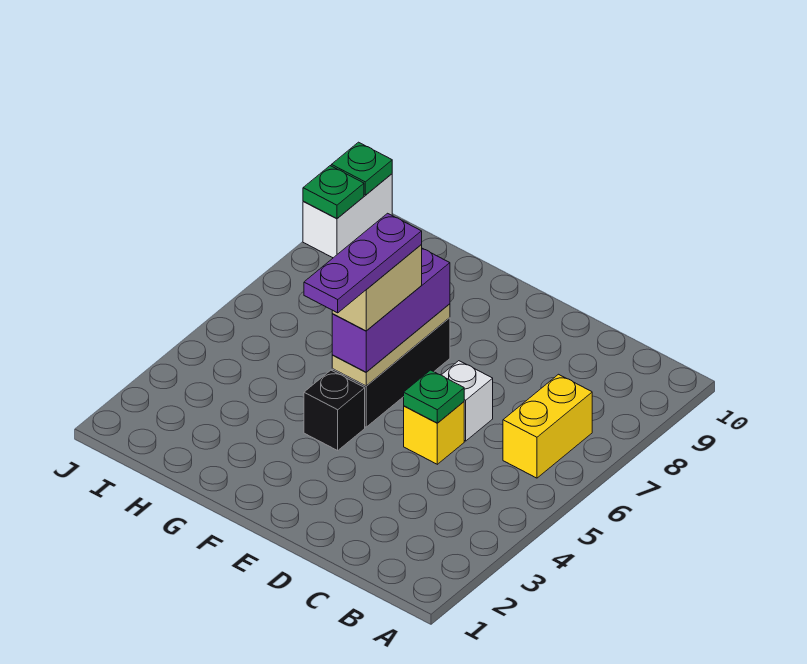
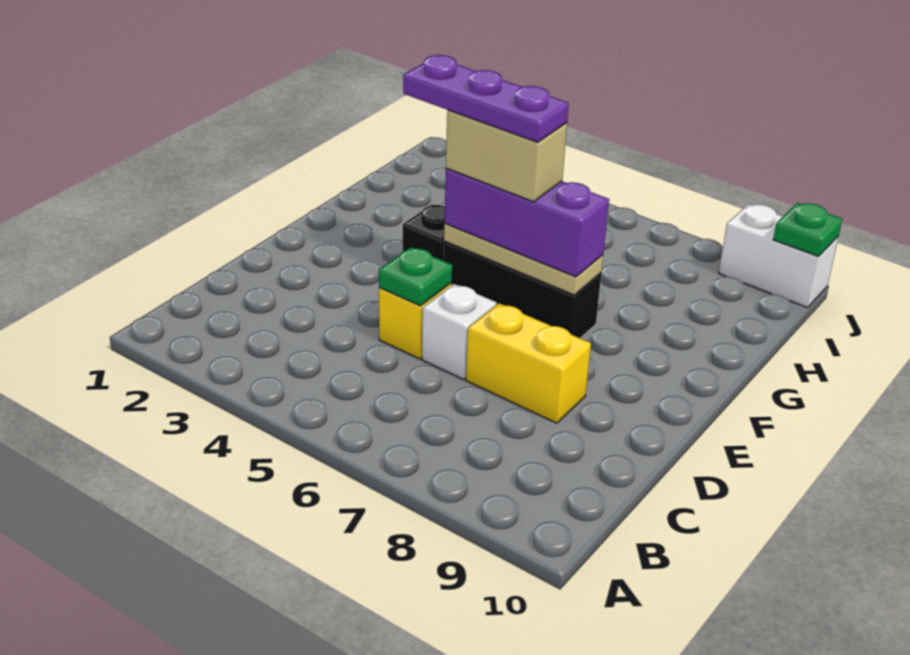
yellow brick B6:B7 level 1 -> yellow brick D7:D8 level 1
green plate J9 level 2 -> none

